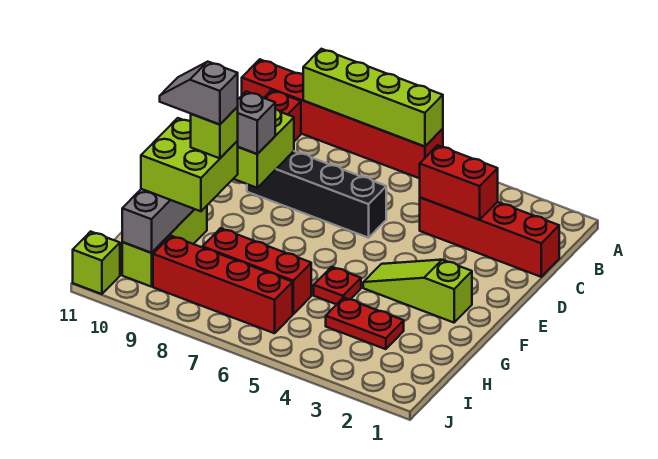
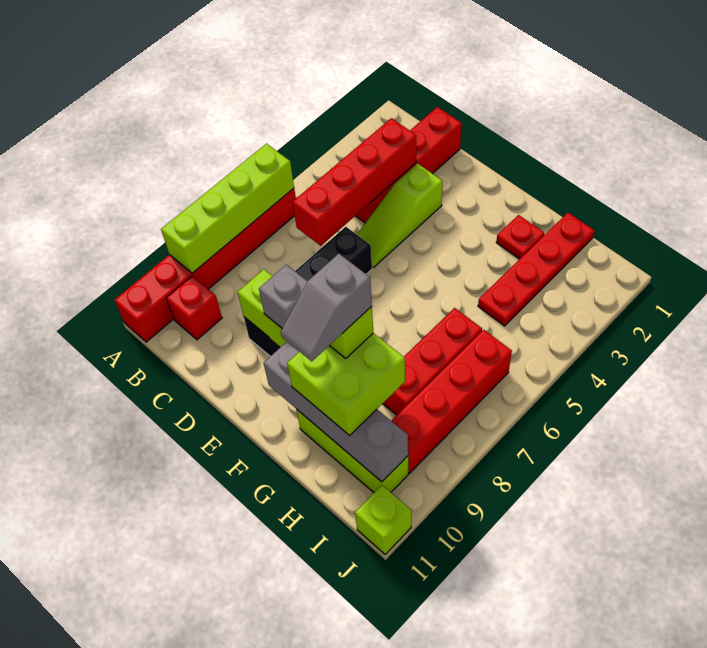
red brick C3:C4 level 2 -> red brick C3:C6 level 2
lime slope F2:F4 level 1 top 2 -> lime slope D3:D5 level 1 top 3
red plate G5 level 1 -> red plate G2 level 1
red plate H3:H4 level 1 -> red plate H1:H4 level 1

